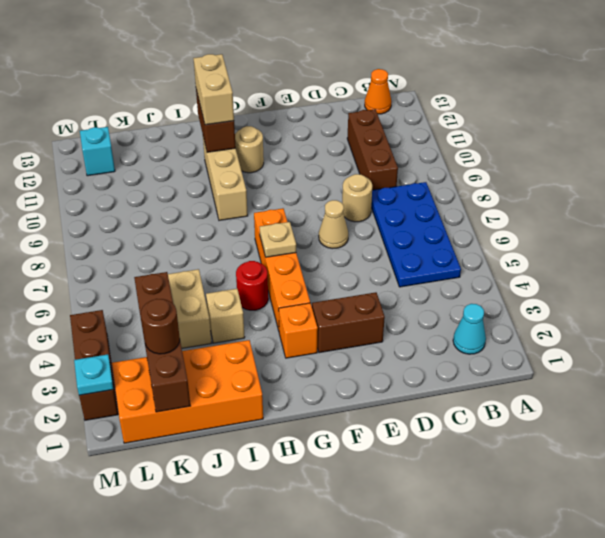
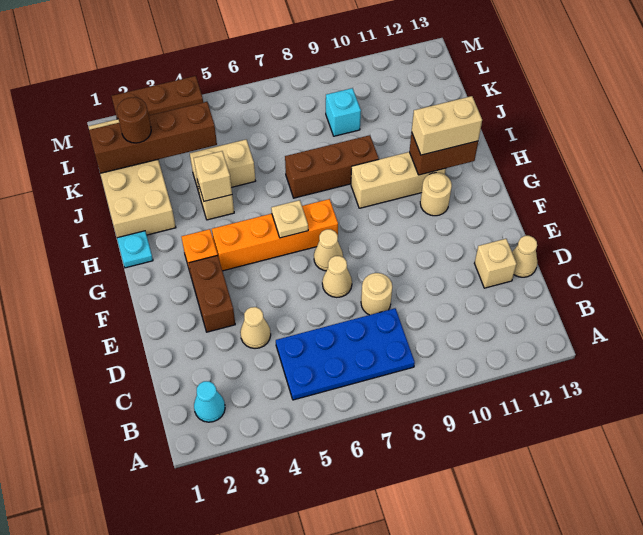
orange cone B13 level 1 -> none
brown brick C9:C11 level 1 -> brown brick I7:I9 level 1
none -> tan cone D4 level 1
none -> tan brick D12 level 1
none -> tan cone D13 level 1
none -> tan cone F7 level 1
red round brick H5 level 1 -> none
orange brick I1:L2 level 1 -> tan brick I1:L2 level 1
none -> tan brick I4 level 2
cyan brick L12 level 1 -> cyan brick K9 level 1
cyan plate M2 level 2 -> cyan plate H1 level 1

